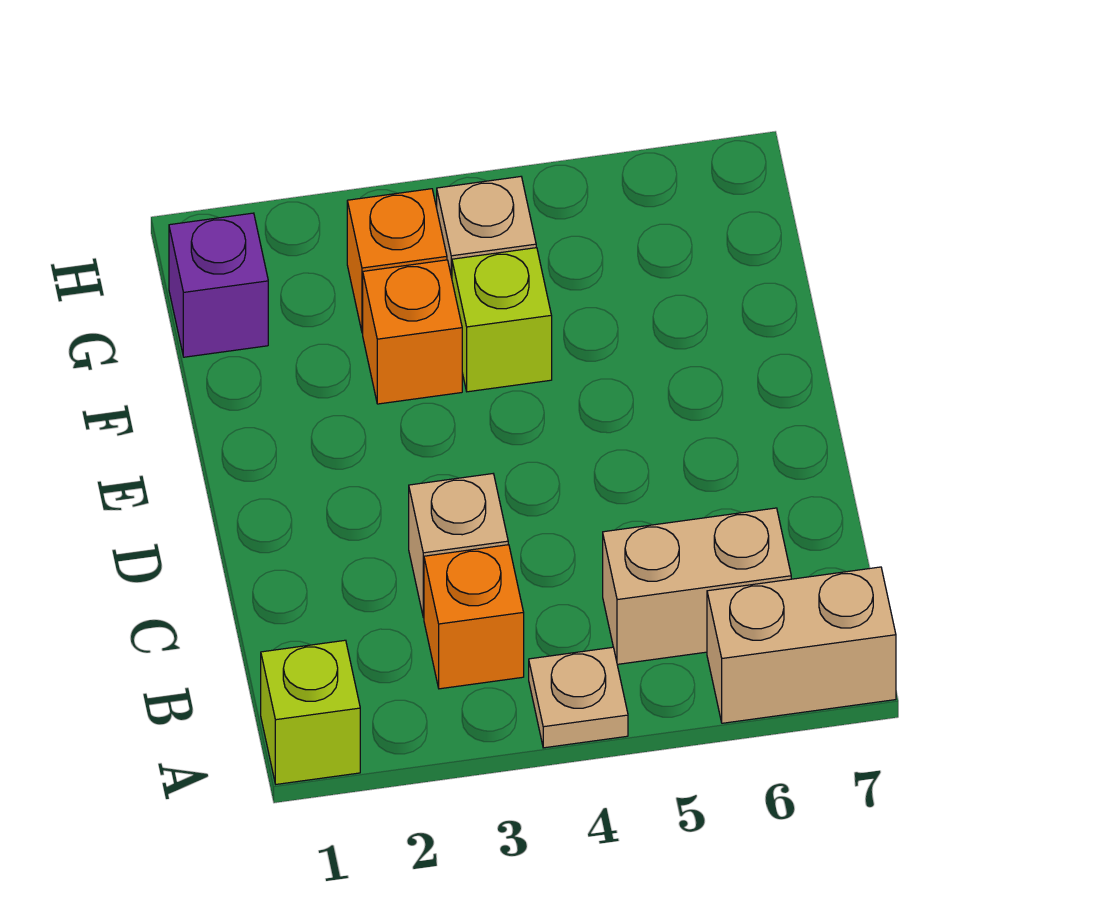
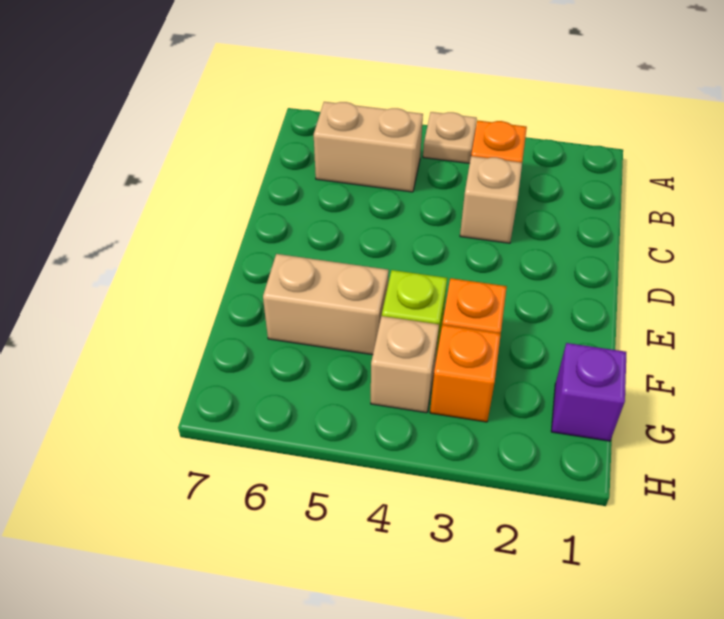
lime brick A1 level 1 -> none
tan brick A6:A7 level 1 -> tan brick F5:F6 level 1

